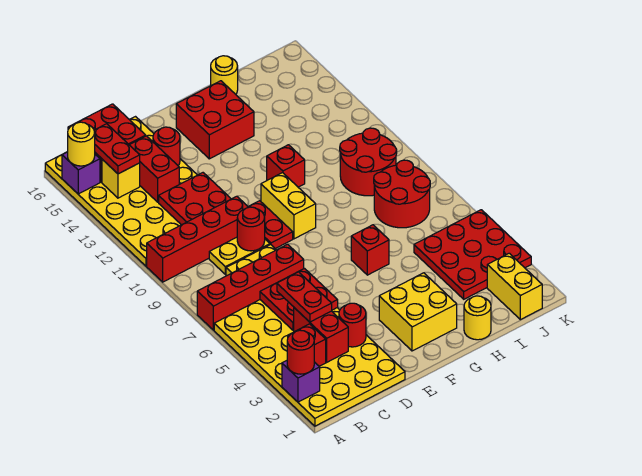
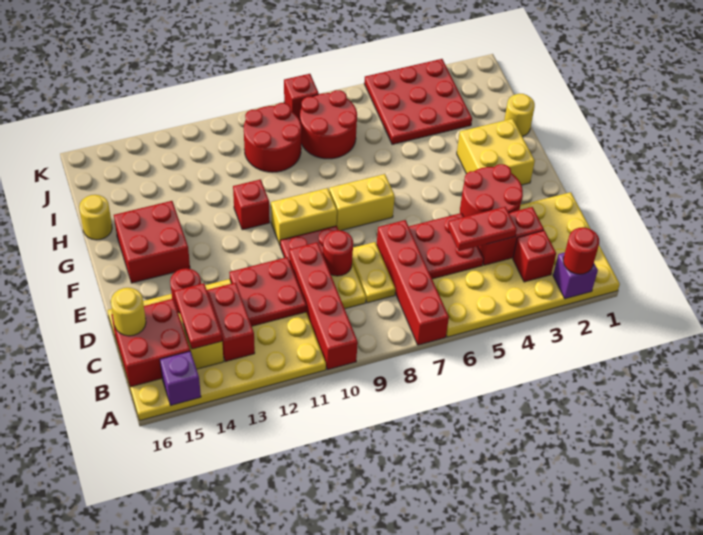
yellow round brick A15 level 3 -> yellow round brick C16 level 3
red plate B14:B15 level 3 -> red plate B14:C14 level 3
red brick C13:C14 level 2 -> red brick B13:C13 level 2
red round brick D3 level 2 -> red round brick D3:E4 level 2
red brick G6 level 1 -> red brick K8 level 1
yellow brick J1:J2 level 1 -> yellow brick F7:F8 level 1

